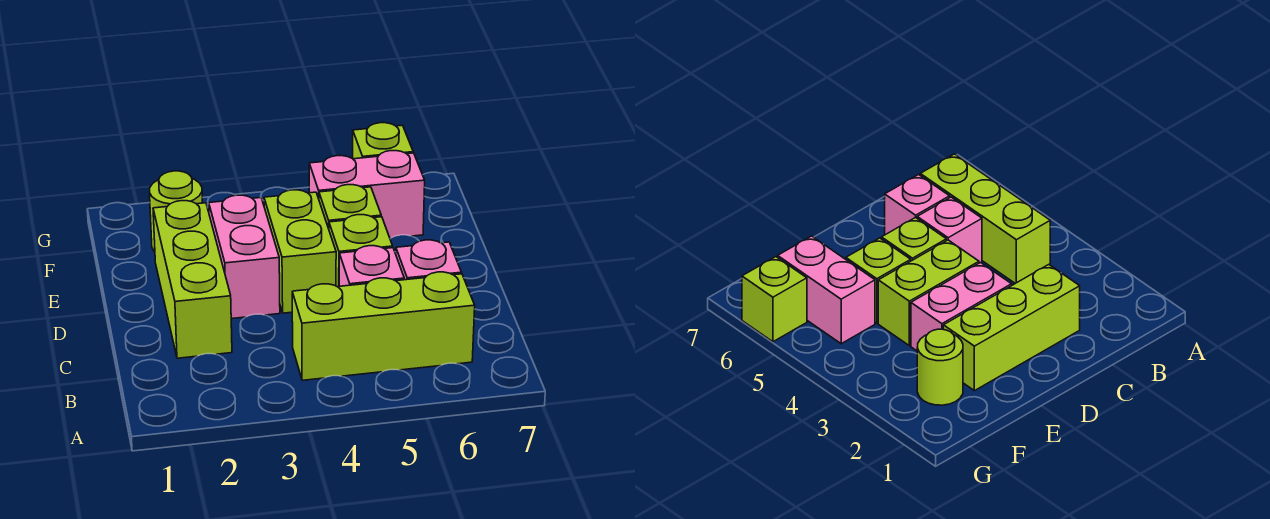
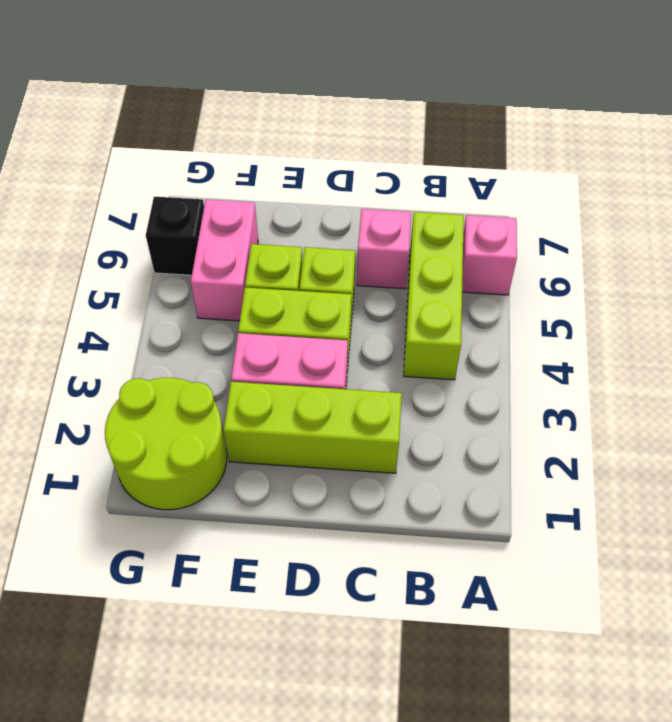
pink brick C5 level 1 -> pink brick A6 level 1
lime round brick F2 level 1 -> lime round brick F1:G2 level 1
lime brick G6 level 1 -> black brick G6 level 1

